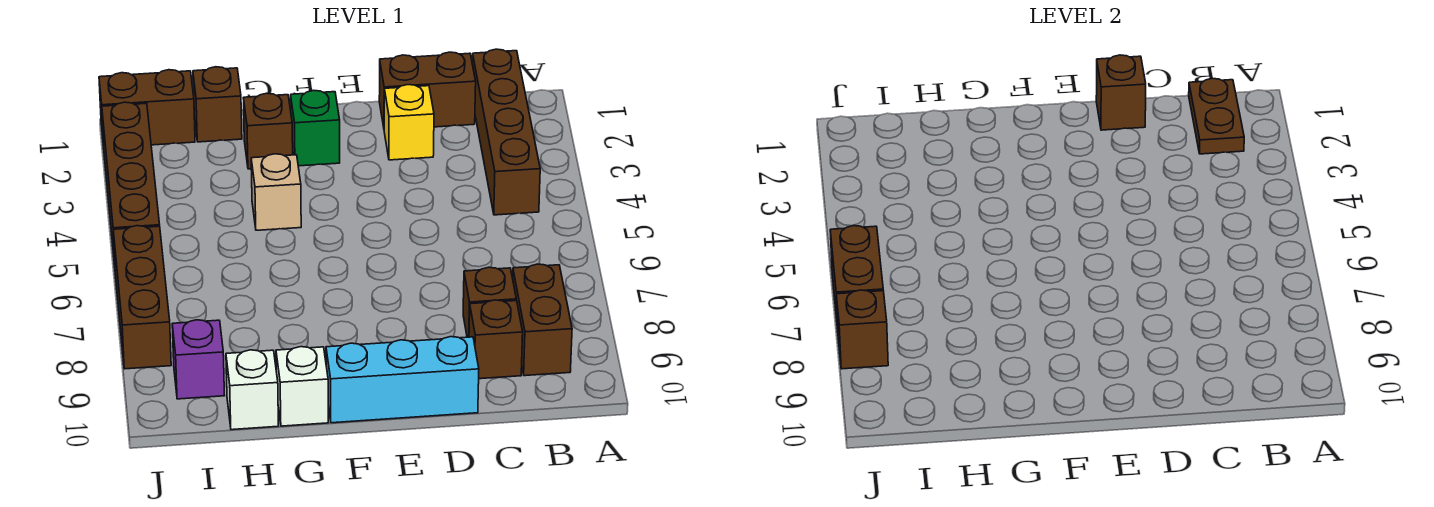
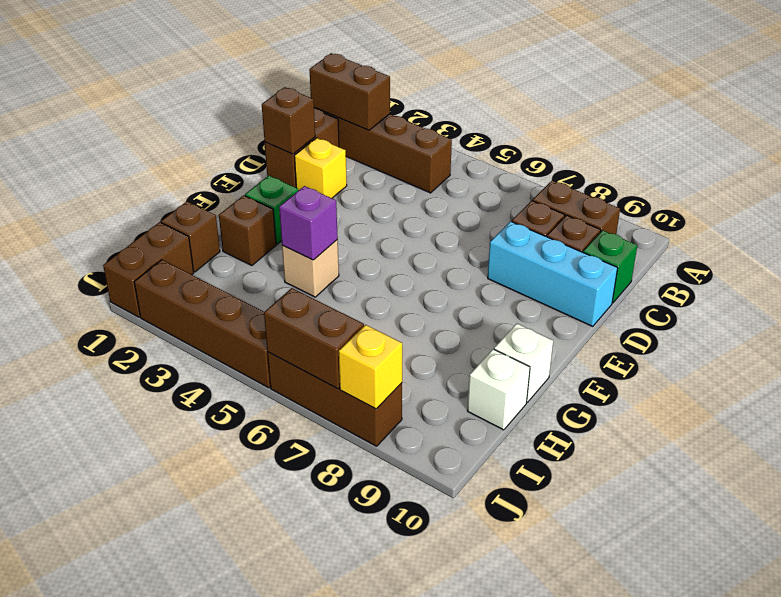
brown plate B1:B2 level 2 -> brown brick B1:B2 level 2
none -> green brick C10 level 1
cyan brick D10:F10 level 1 -> cyan brick D8:D10 level 1
purple brick I9 level 1 -> purple brick G4 level 2
brown brick J8 level 2 -> yellow brick J8 level 2

